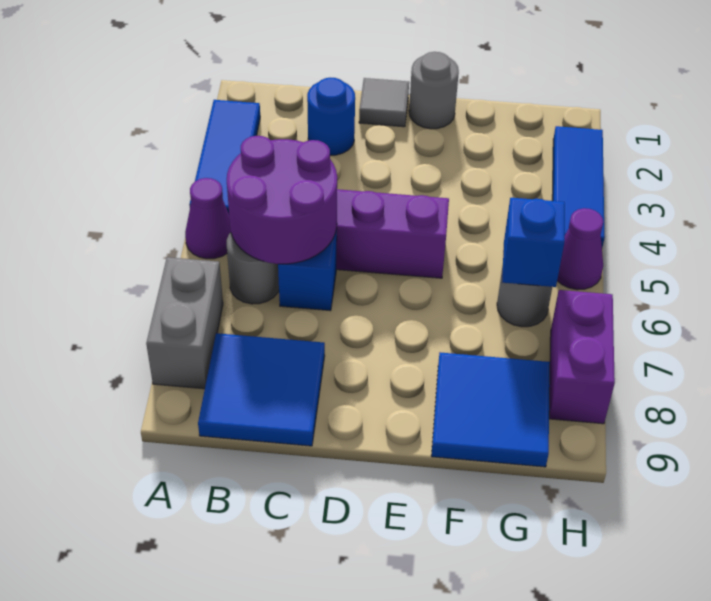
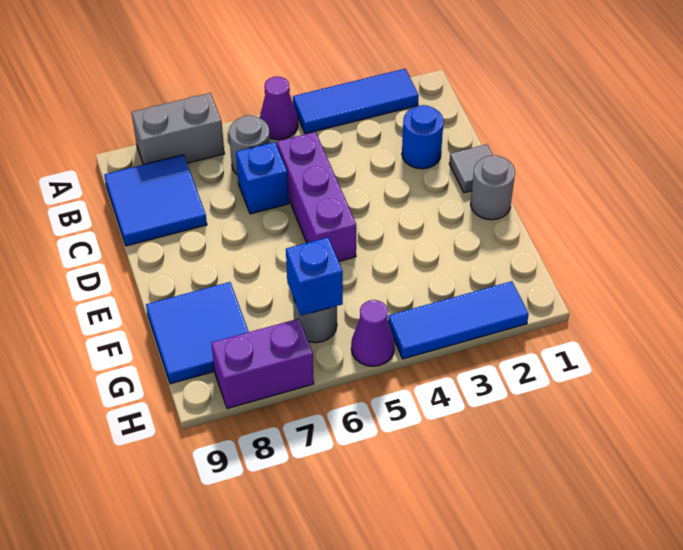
purple round brick B5:C6 level 2 -> none

